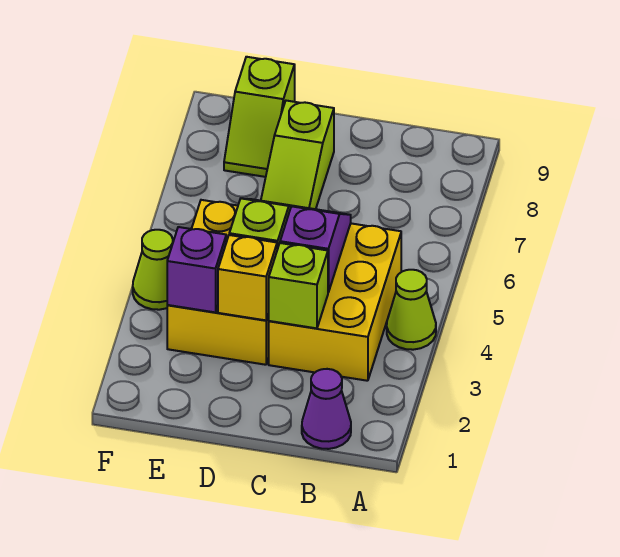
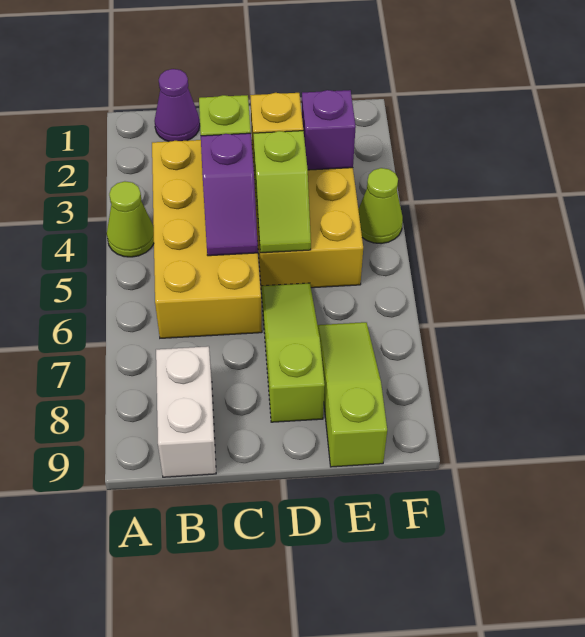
yellow brick B3:C5 level 1 -> yellow brick B3:C6 level 1
none -> white brick B8:B9 level 1
lime slope E8:E9 level 1 top 9 -> lime slope E7:E9 level 1 top 9

